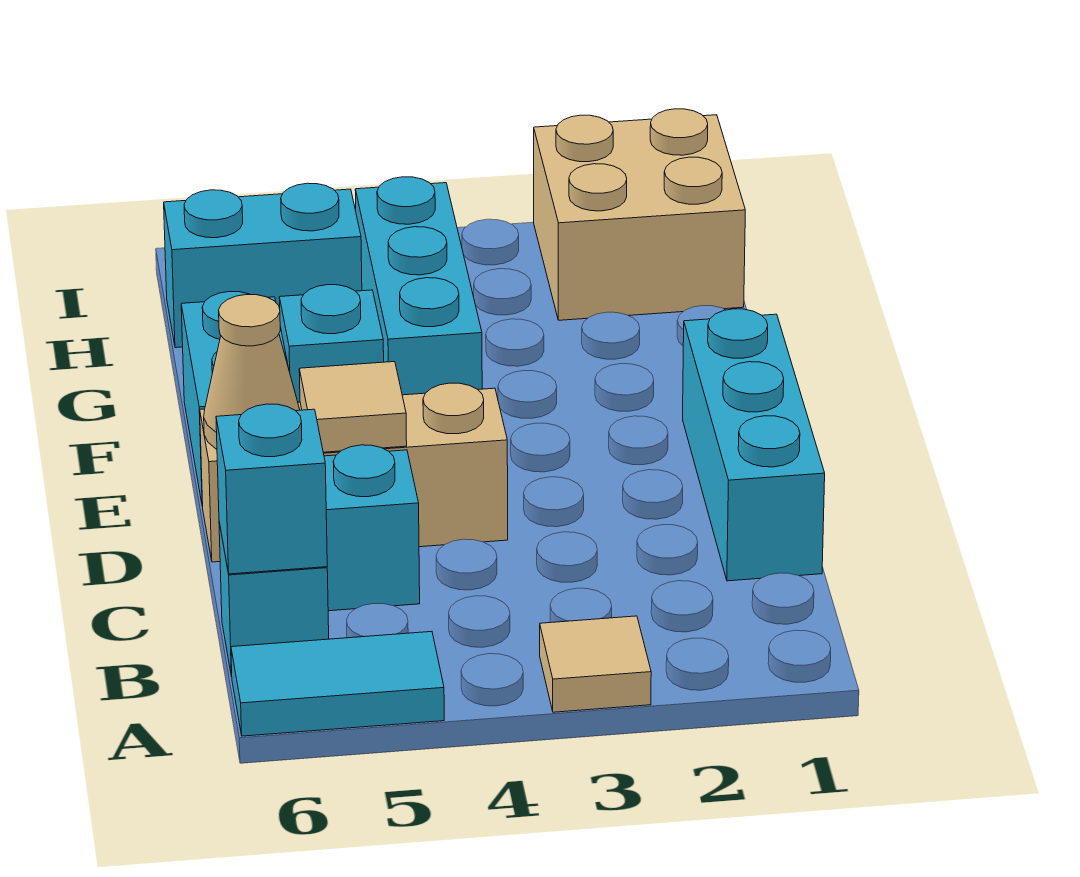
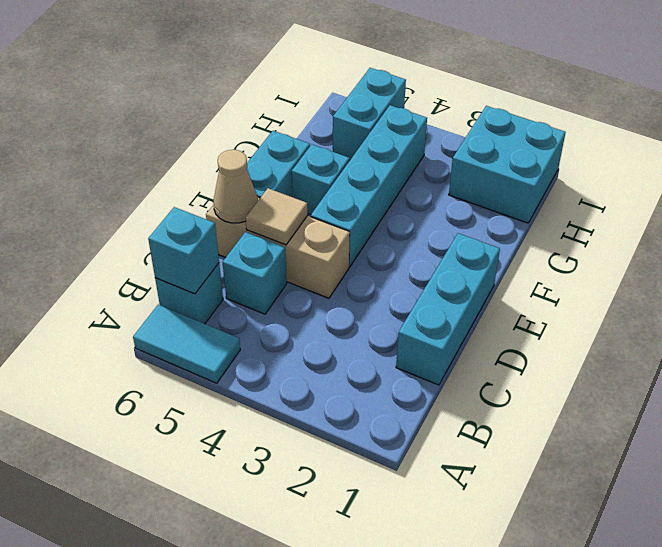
tan tile A3 level 1 -> none
cyan brick F4:H4 level 1 -> cyan brick E4:H4 level 1
tan brick H1:I2 level 1 -> cyan brick H1:I2 level 1
cyan brick H5:H6 level 1 -> cyan brick H5:I5 level 1

